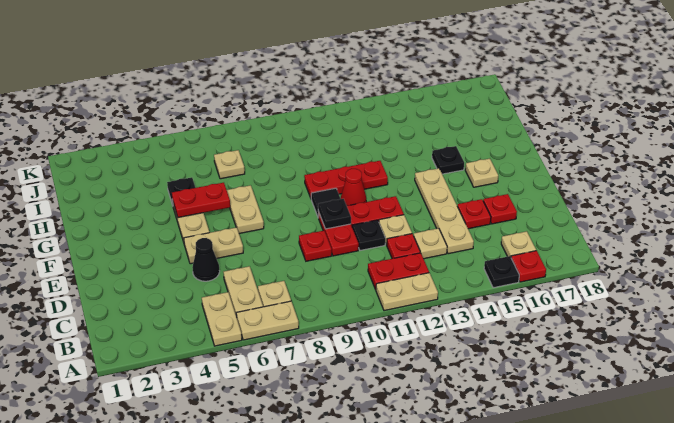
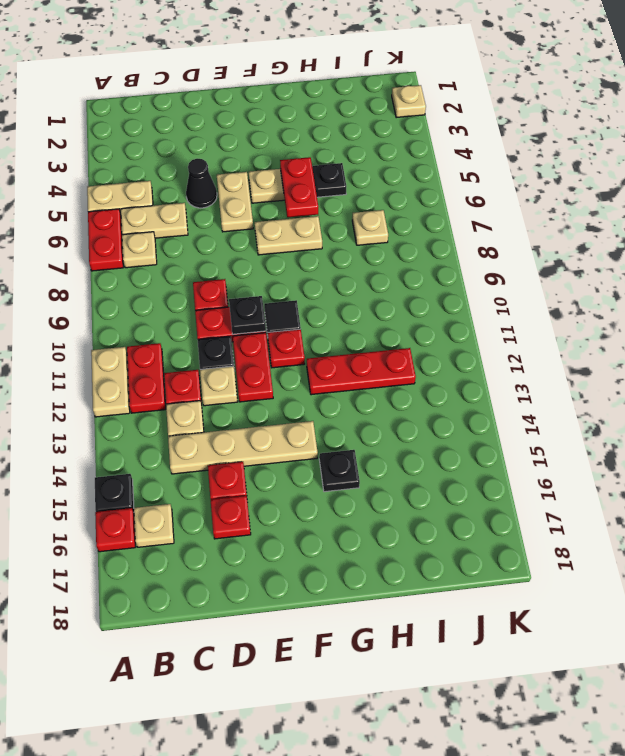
tan plate A6:A7 level 1 -> red plate A6:A7 level 1
red cone F11 level 1 -> red plate F11 level 1
tan plate F16 level 1 -> tan plate K2 level 1
red plate G10:G12 level 1 -> red plate G12:I12 level 1

